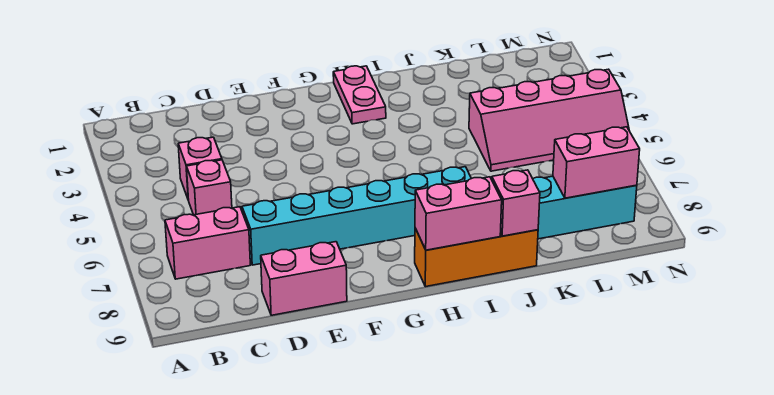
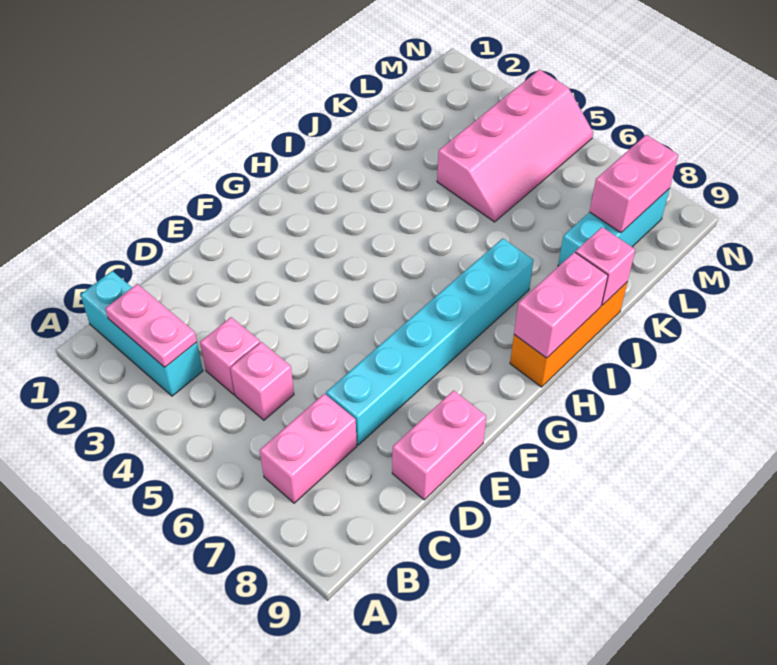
none -> cyan brick B1:B3 level 1
pink plate H1:H2 level 1 -> pink plate B2:B3 level 2

